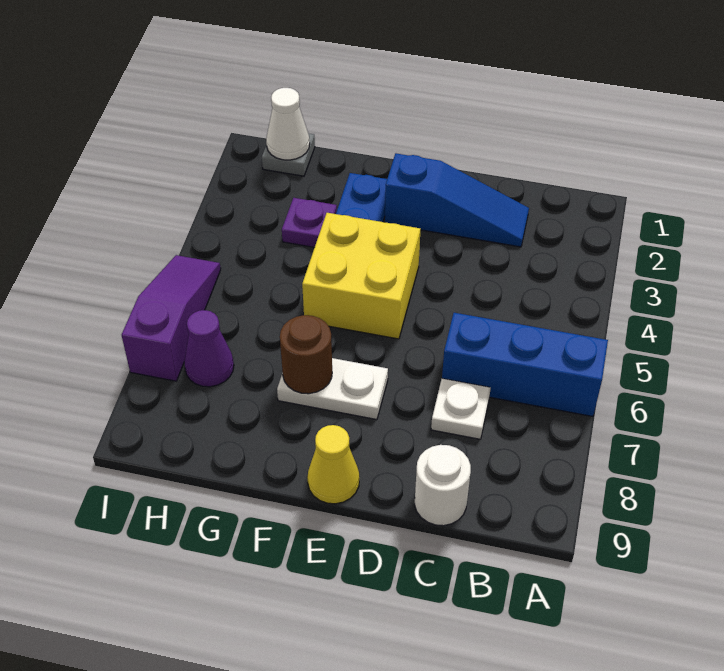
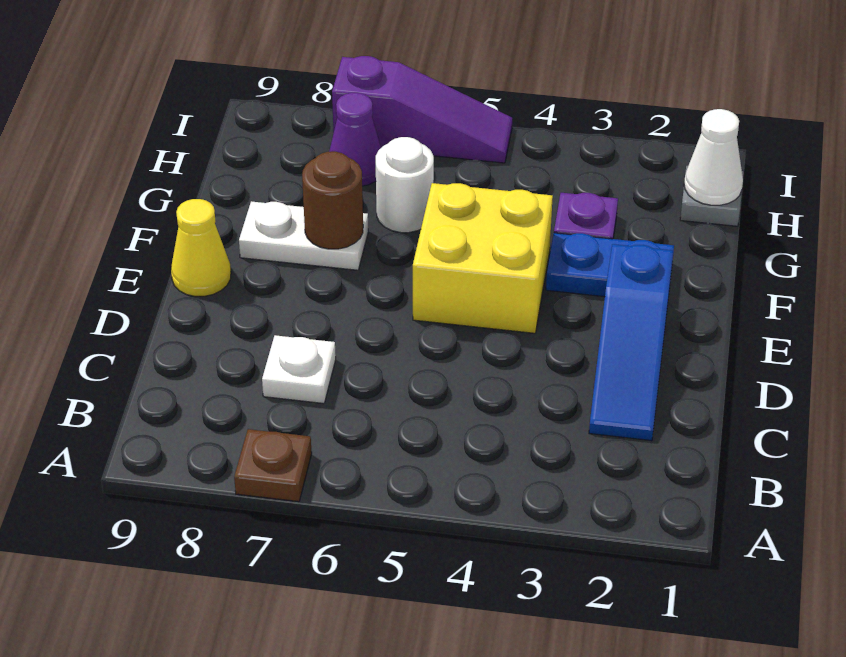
blue brick A6:C6 level 1 -> none
none -> brown plate A7 level 1
white round brick C9 level 1 -> white round brick G6 level 1
white plate E7:F7 level 1 -> white plate F7:F8 level 1

